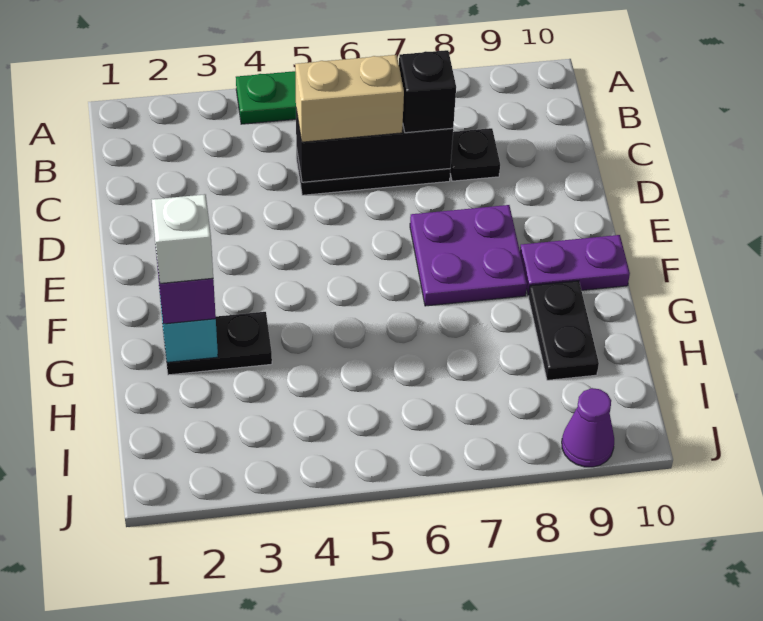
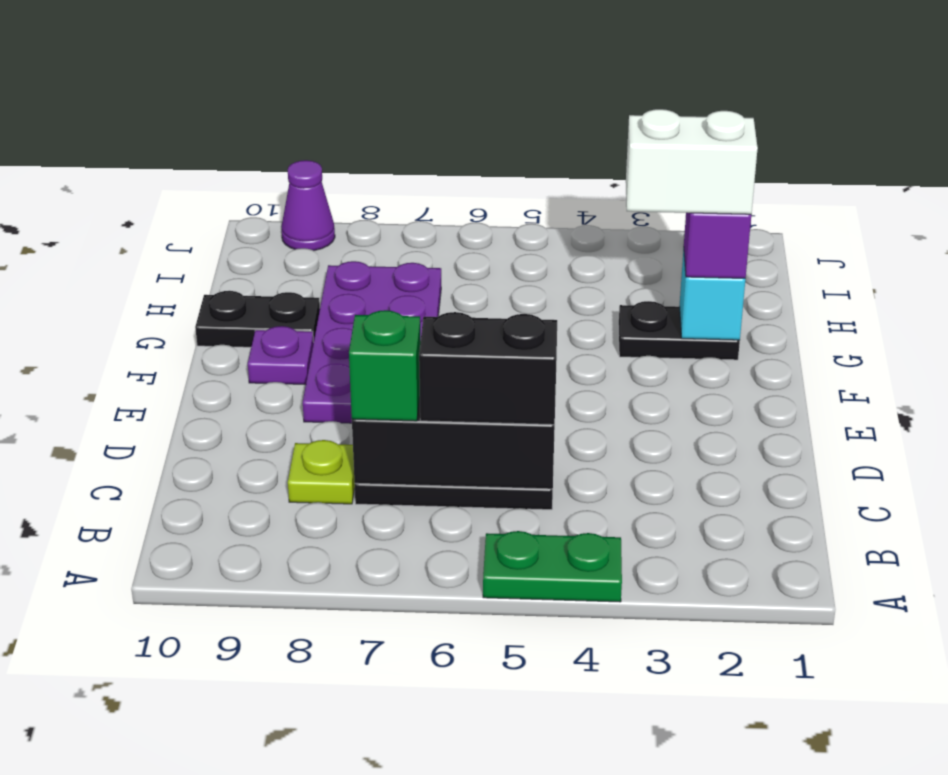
tan brick C5:C6 level 3 -> black brick C5:C6 level 3
black brick C7 level 3 -> green brick C7 level 3
black plate C8 level 1 -> lime plate C8 level 1
purple plate E7:F8 level 1 -> purple plate E7:H8 level 1
purple plate F9:F10 level 1 -> purple plate F9 level 1
white brick G2 level 4 -> white brick G2:G3 level 4
black plate G9:H9 level 1 -> black plate G9:G10 level 1

